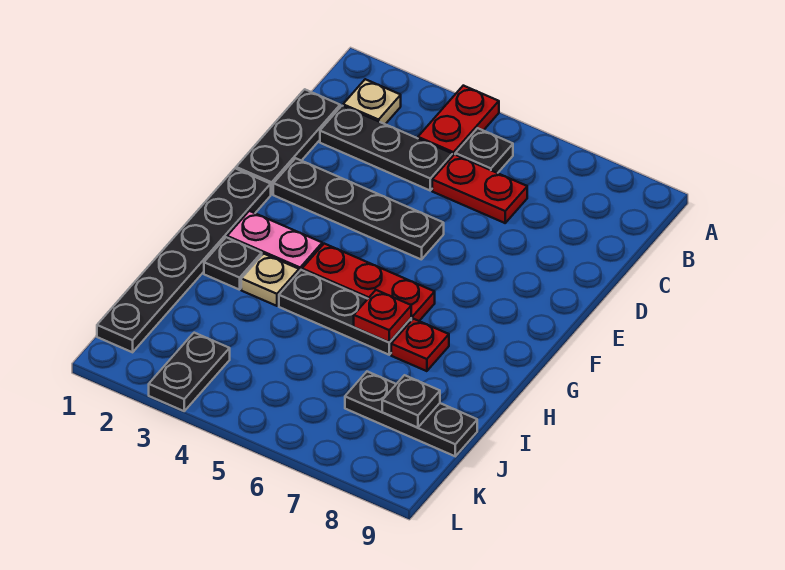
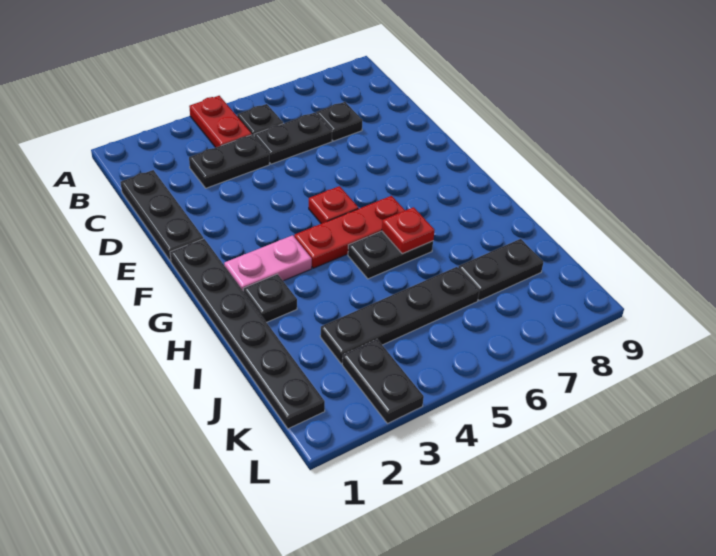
tan plate B2 level 1 -> none
black plate C2:C4 level 1 -> black plate C3:C4 level 1
red plate C5:C6 level 1 -> black plate C5:C6 level 1
black plate E2:E5 level 1 -> black plate J3:J6 level 1
tan plate H3 level 1 -> none
black plate H4:H6 level 1 -> black plate H5:H6 level 1
red plate H7 level 1 -> red plate F5 level 1
black plate J7:J9 level 1 -> black plate J7:J8 level 1
black plate J8 level 2 -> black plate C7 level 1

